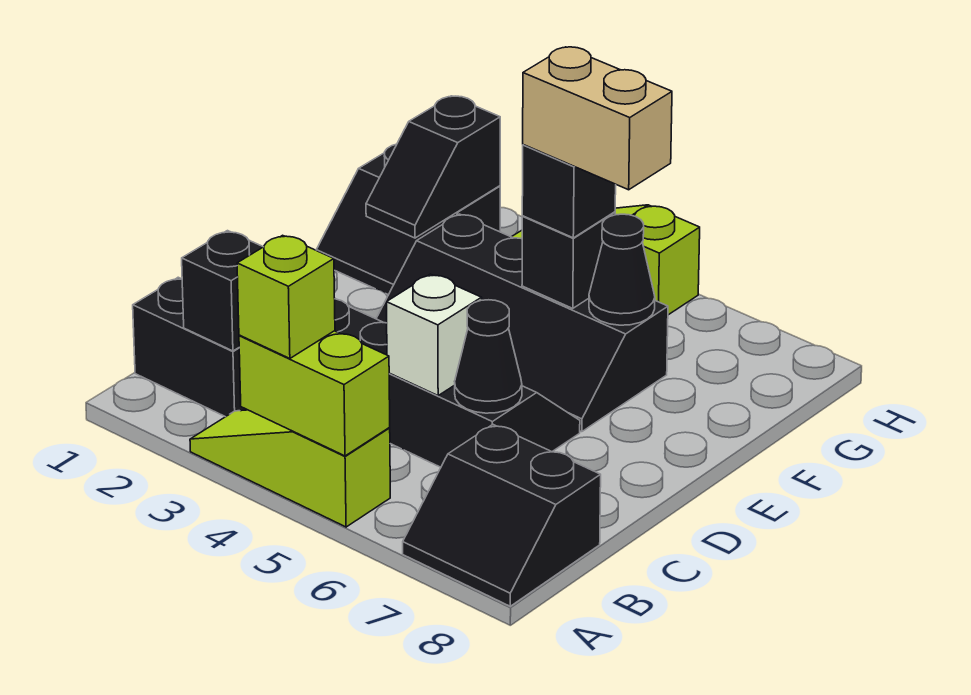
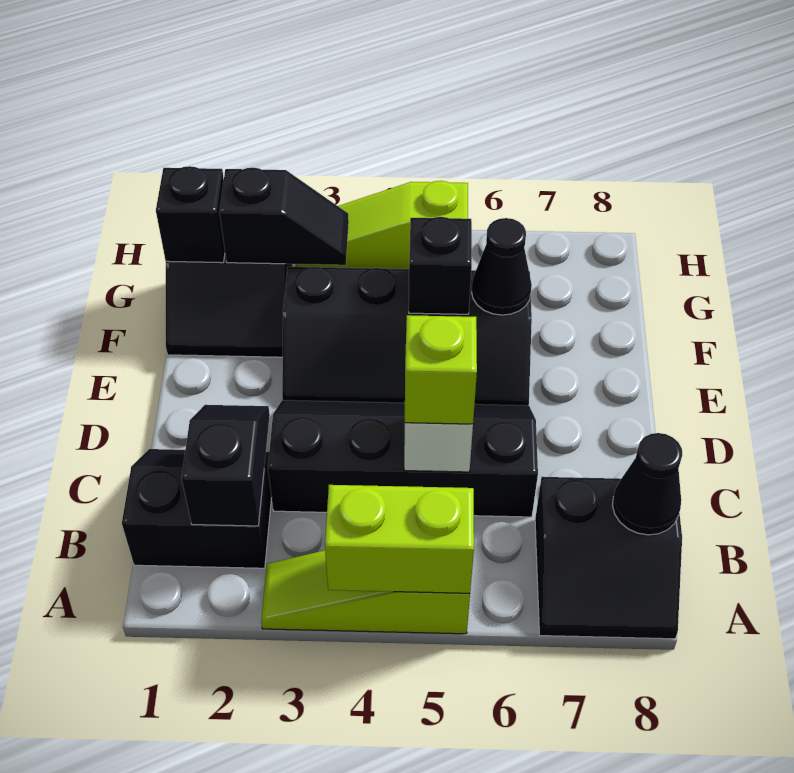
lime brick A4 level 3 -> lime brick C5 level 3
black cone C6 level 2 -> black cone B8 level 2
black slope F2:G2 level 2 top G -> black slope G2:G3 level 2 top 2
black brick F5 level 3 -> black brick G1 level 2
tan brick F5:F6 level 4 -> none

